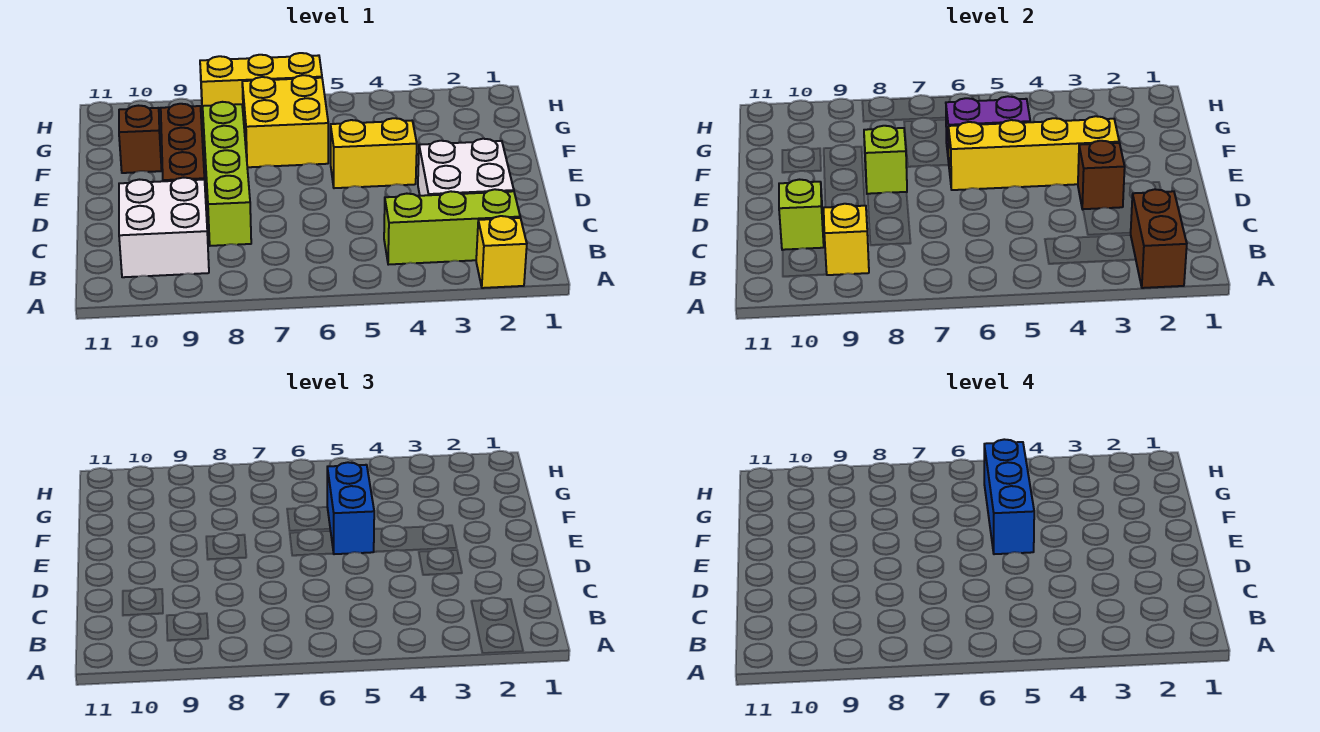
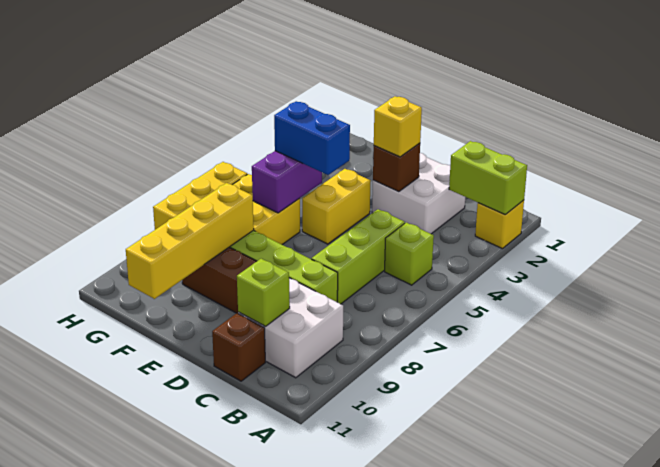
brown brick A2:B2 level 2 -> lime brick A2:B2 level 2
lime brick B2:B4 level 1 -> lime brick C5:C7 level 1
yellow brick B9 level 2 -> yellow brick D3 level 3
yellow brick E3:E6 level 2 -> yellow brick F8:F11 level 2
blue brick E5:G5 level 4 -> none
lime brick E8 level 2 -> lime brick B5 level 1
brown brick F10 level 1 -> brown brick C11 level 1

